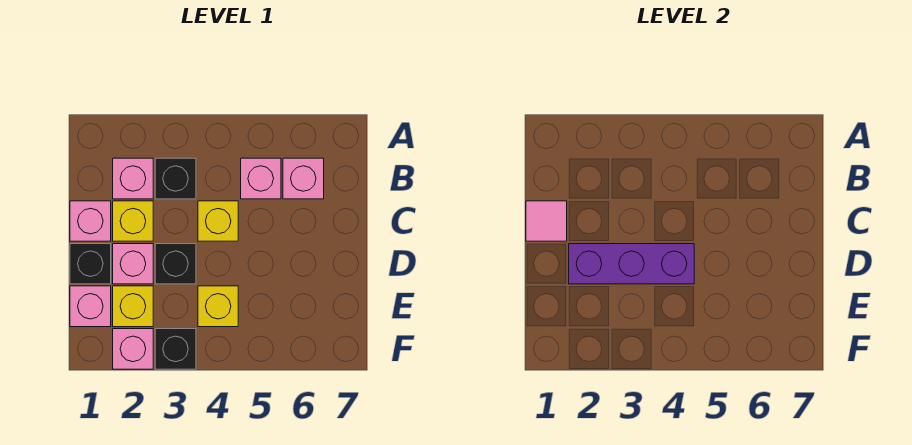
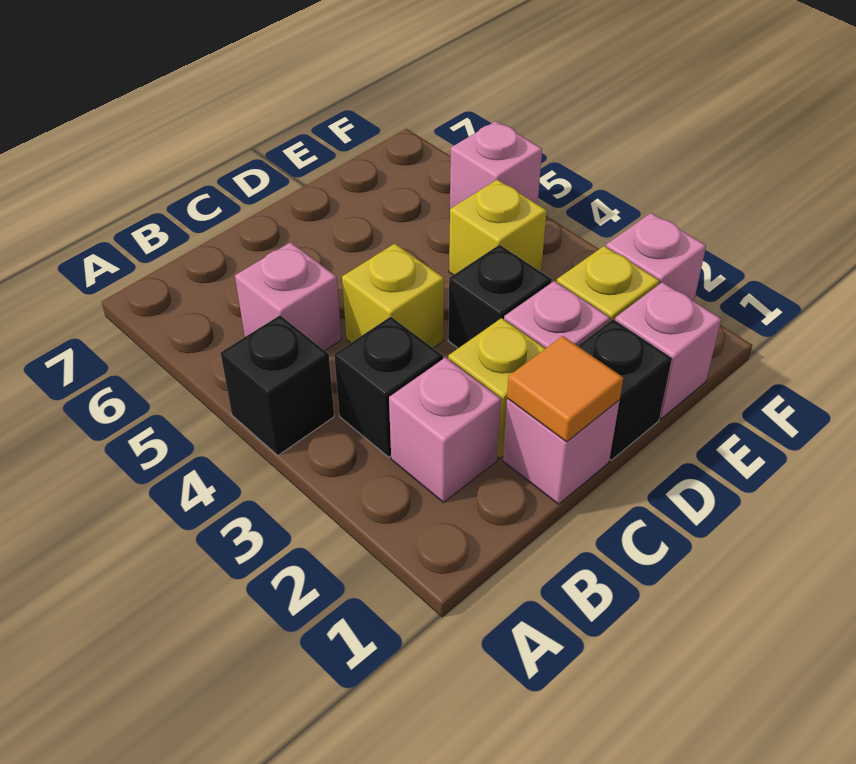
pink brick B6 level 1 -> pink brick F5 level 1
pink tile C1 level 2 -> orange tile C1 level 2
purple brick D2:D4 level 2 -> none
black brick F3 level 1 -> black brick A4 level 1

